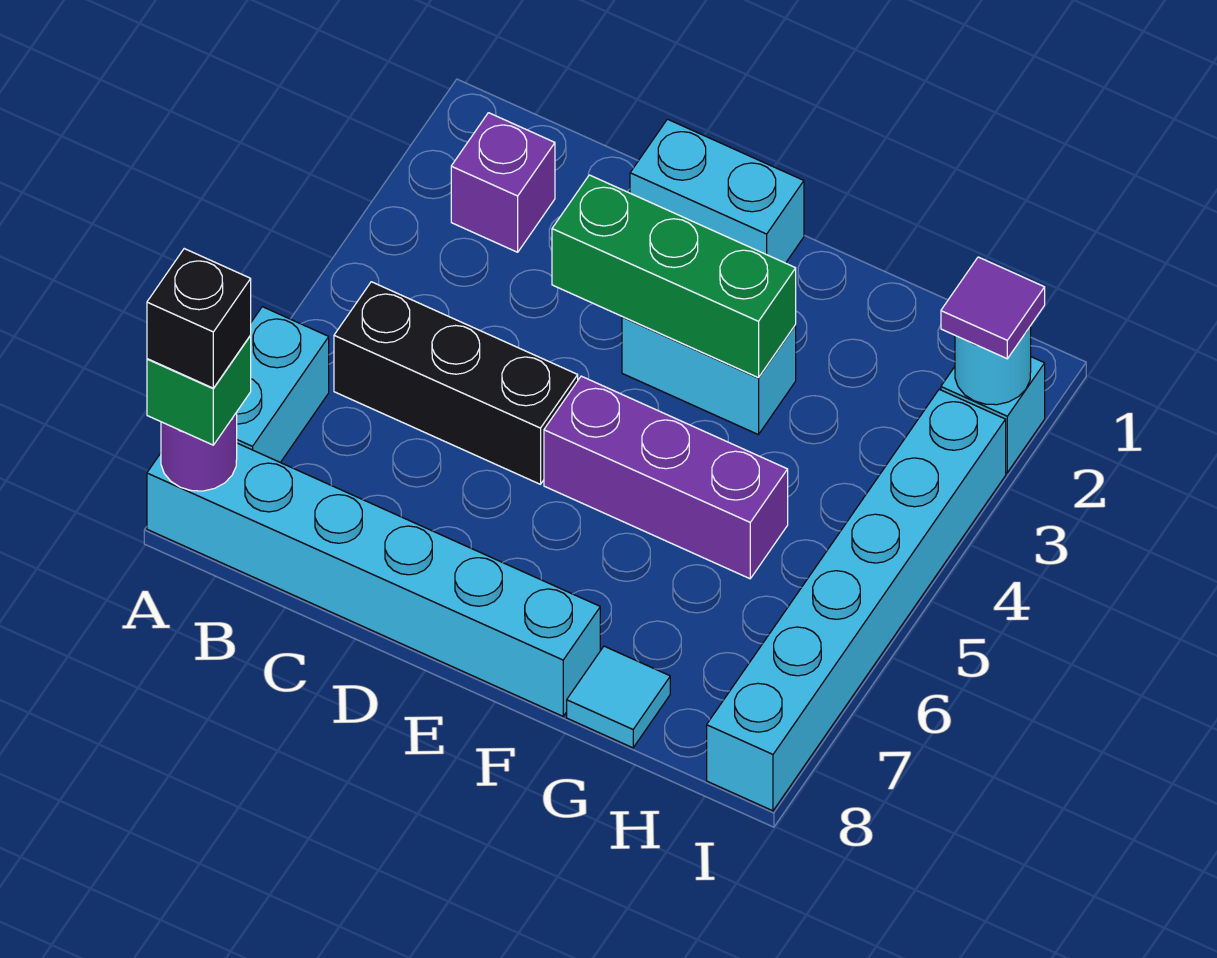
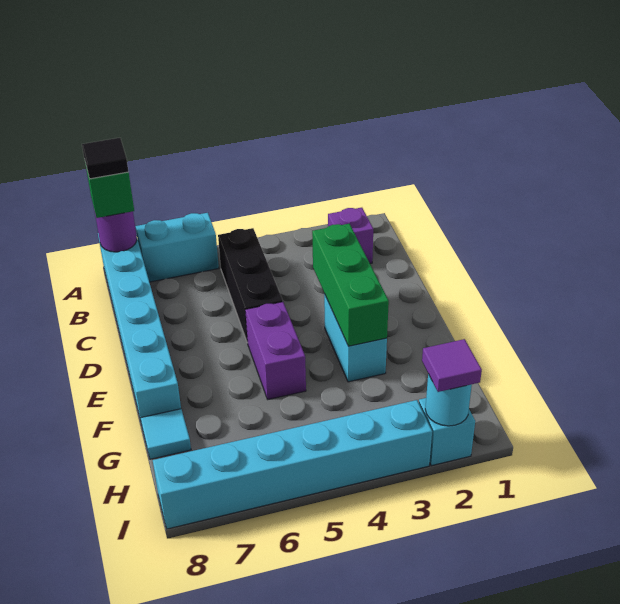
black brick A8 level 4 -> black tile A8 level 4
cyan brick D1:E1 level 1 -> none
purple brick E5:G5 level 1 -> purple brick E5:F5 level 1

